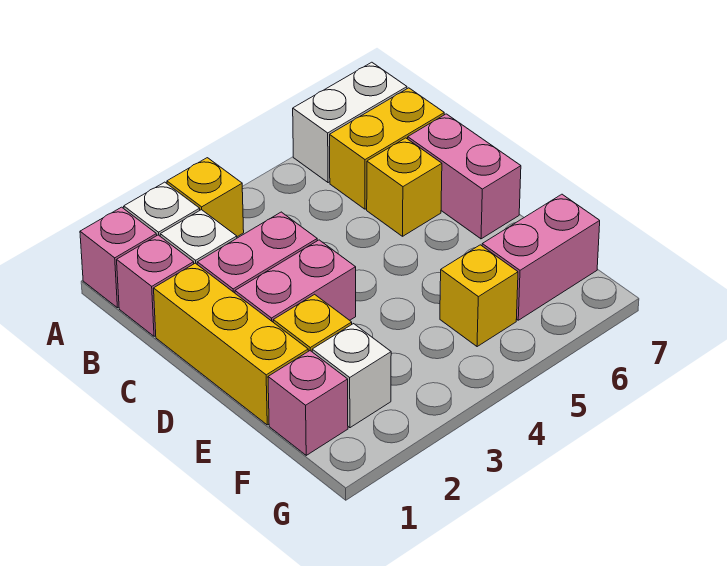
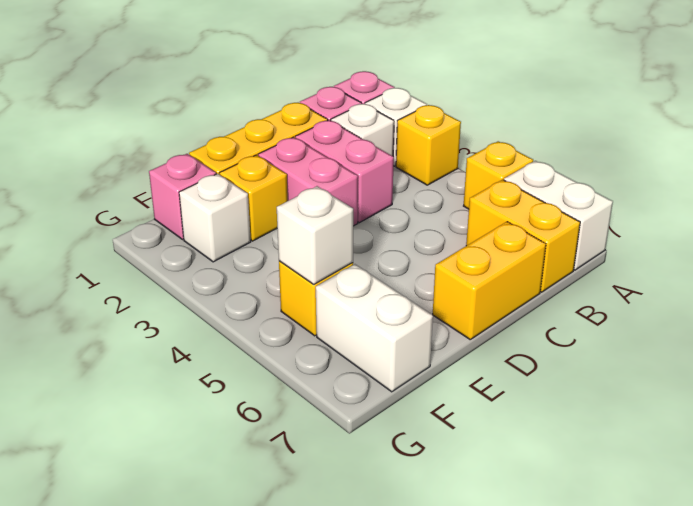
yellow brick C6 level 1 -> yellow brick A5 level 1
pink brick C7:D7 level 1 -> yellow brick C7:D7 level 1
none -> white brick F5 level 2
pink brick F6:F7 level 1 -> white brick F6:F7 level 1

